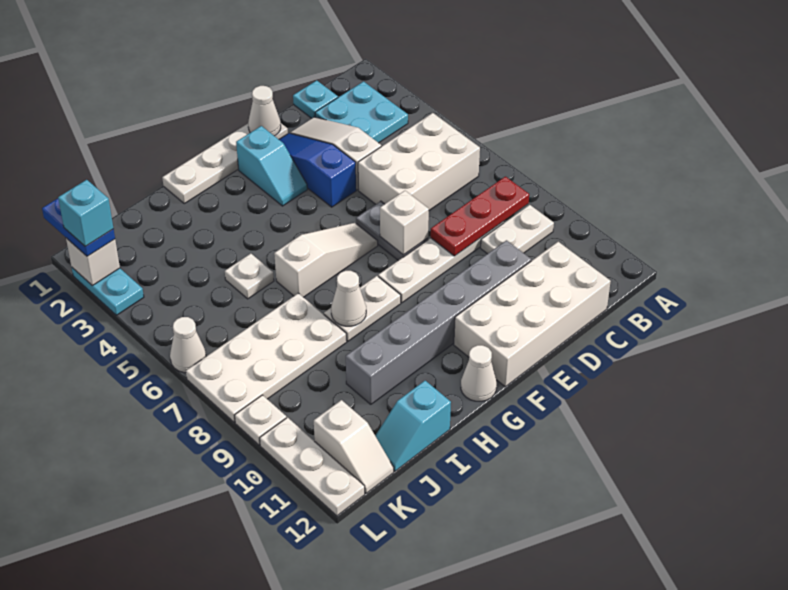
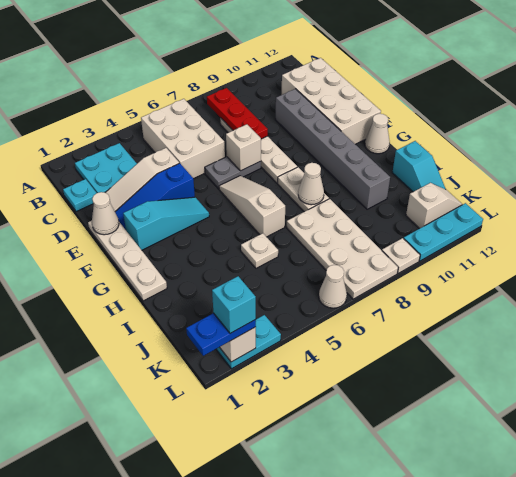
white plate B9:C9 level 1 -> none
cyan slope F2:F3 level 1 top 2 -> cyan slope F2:F4 level 1 top 2
white plate L10:L12 level 1 -> cyan plate L10:L12 level 1

